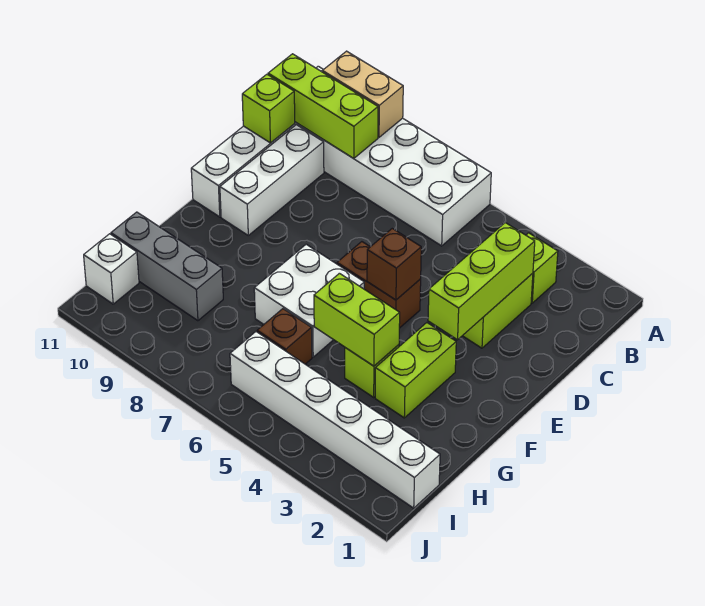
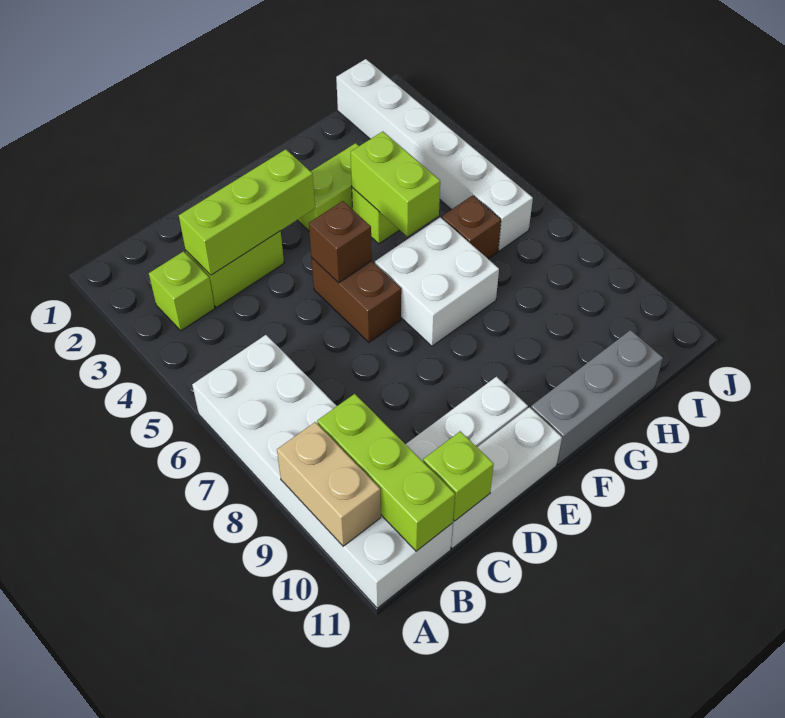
grey brick H9:H11 level 1 -> grey brick F11:H11 level 1
white brick I11 level 1 -> none

